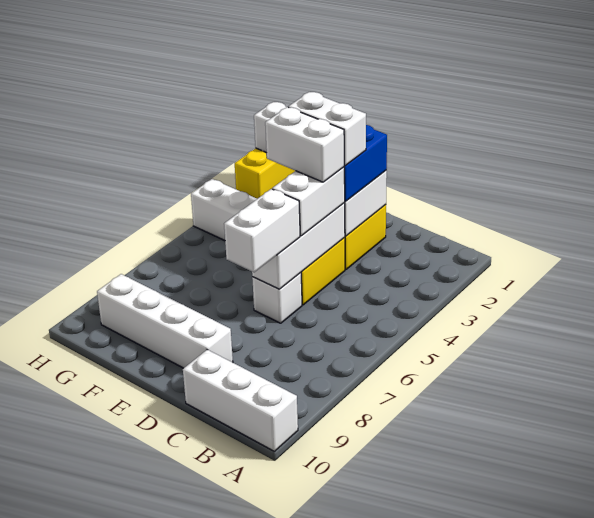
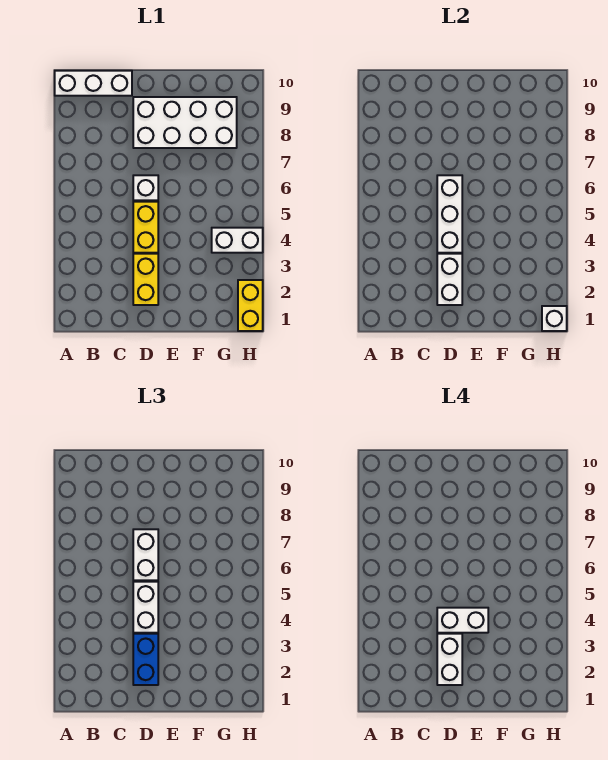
white brick D3:E3 level 4 -> white brick D2:D3 level 4
white brick D9:G9 level 1 -> white brick D8:G9 level 1

